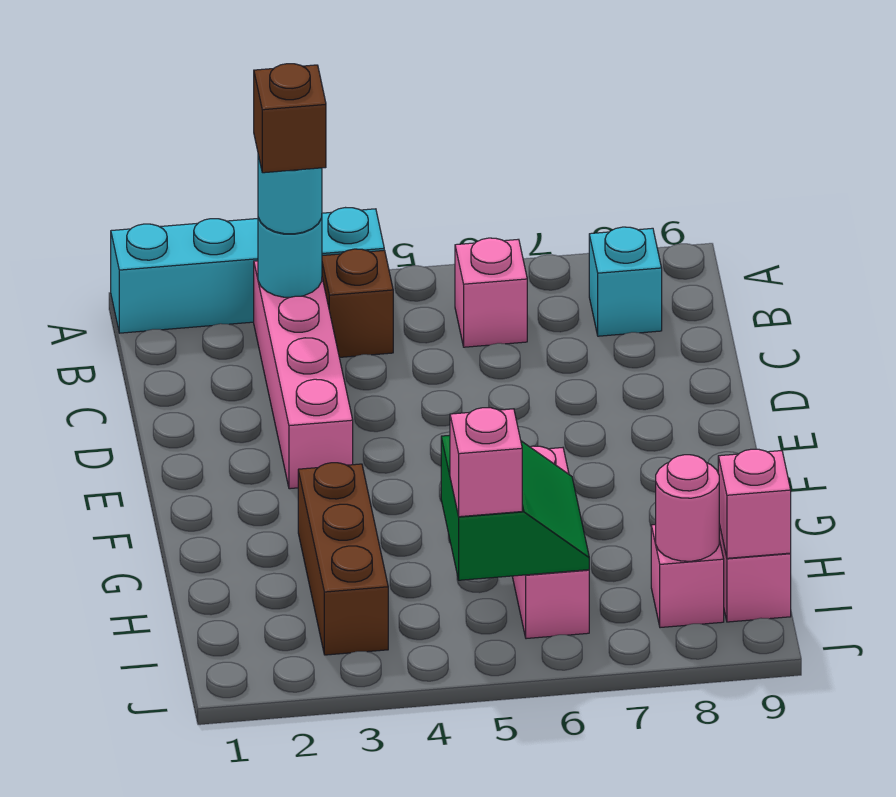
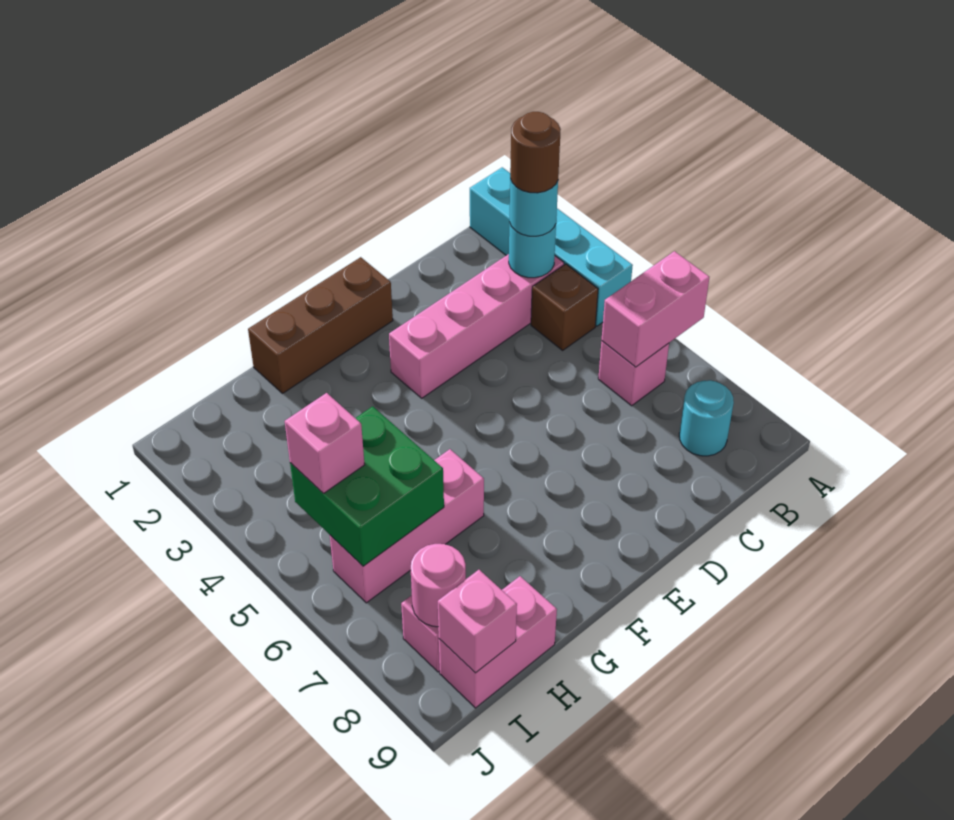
none -> pink brick A6:B6 level 2
brown brick B3 level 4 -> brown round brick B3 level 4
cyan brick B8 level 1 -> cyan round brick B8 level 1
brown brick G3:I3 level 1 -> brown brick E1:G1 level 1
green slope H5:I6 level 2 top 5 -> green brick H5:I6 level 2

